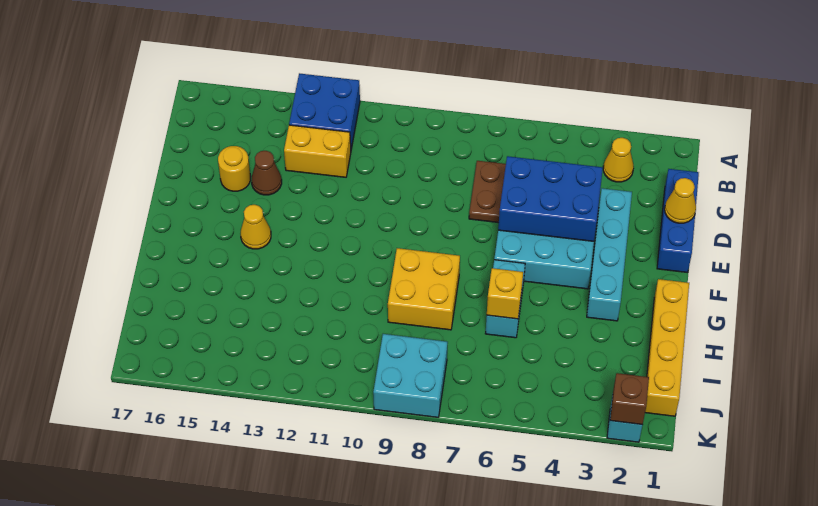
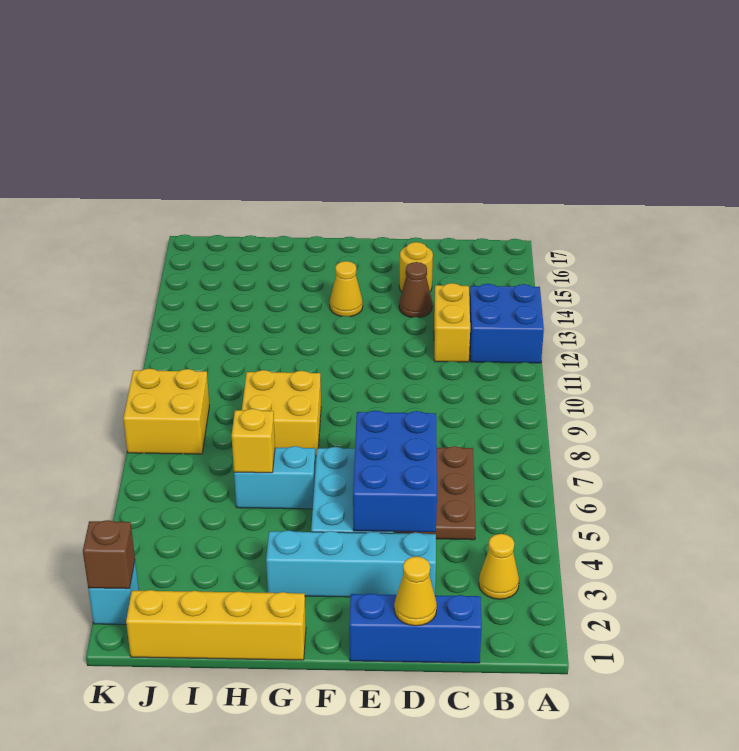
cyan brick J8:K9 level 1 -> yellow brick J8:K9 level 1

